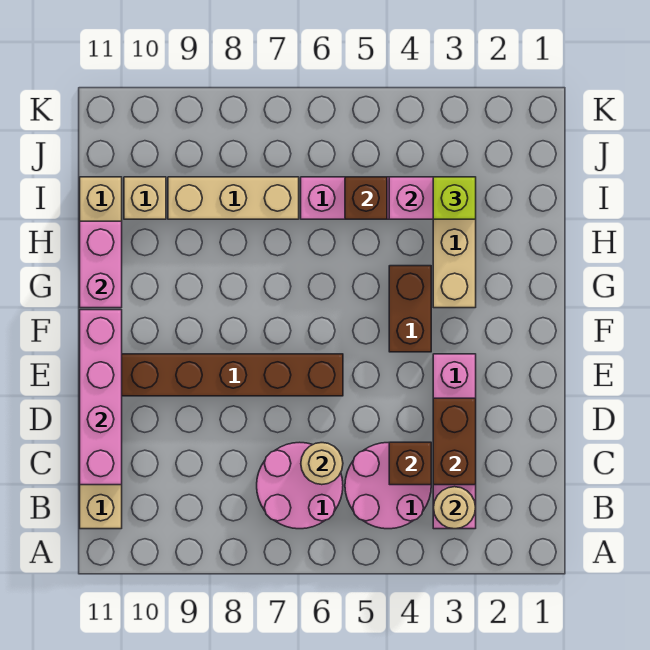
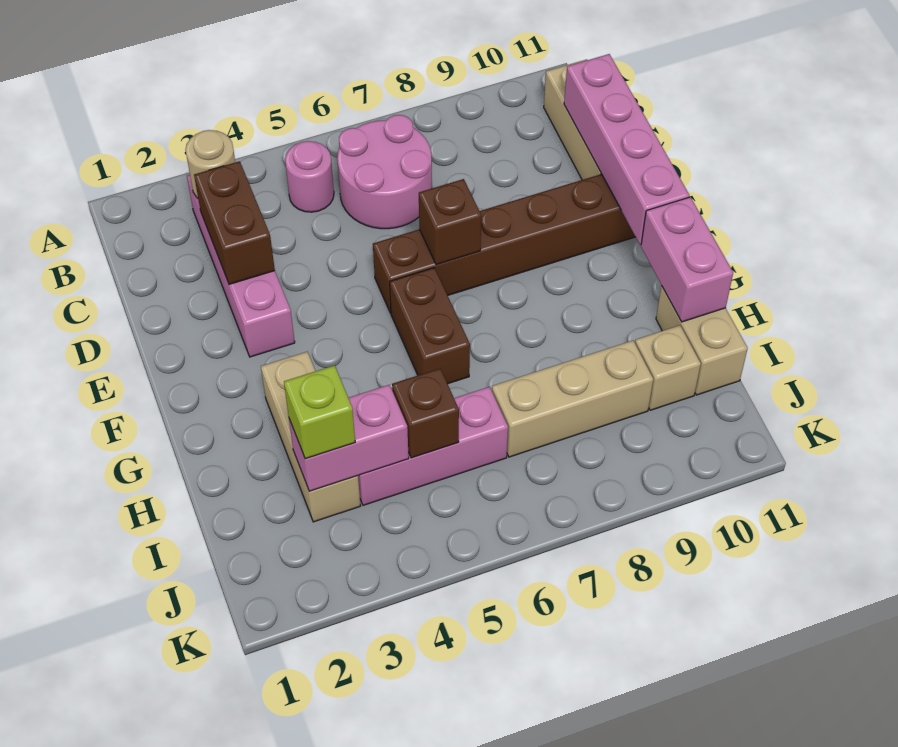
pink round brick B4:C5 level 1 -> pink round brick B5 level 1
brown brick C4 level 2 -> brown brick E7 level 2
tan round brick C6 level 2 -> none
brown brick F4:G4 level 1 -> brown brick F6:G6 level 1

